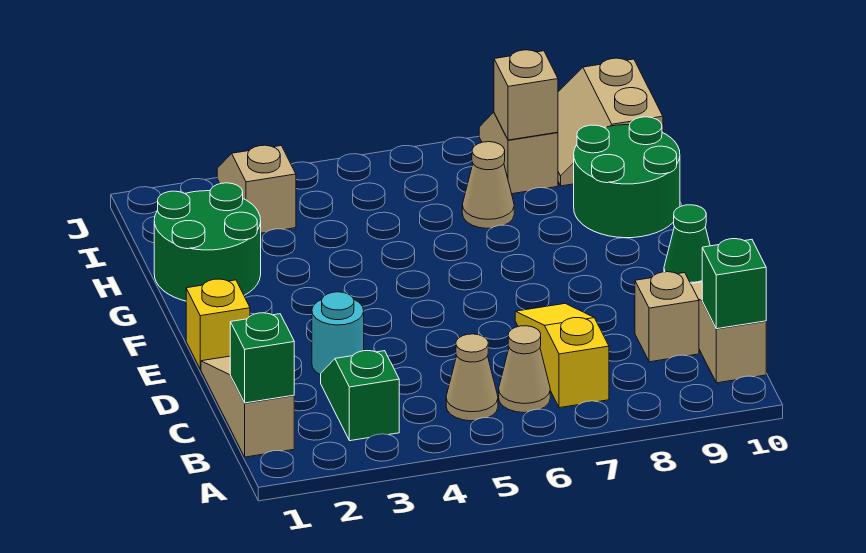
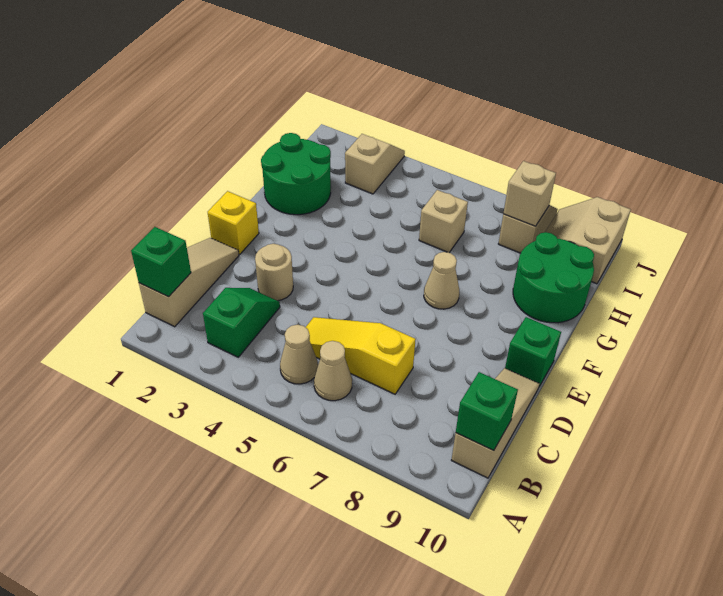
yellow slope B7:D7 level 1 top B -> yellow slope C5:C7 level 1 top 7
tan brick C9 level 1 -> tan brick H6 level 1
cyan round brick D3 level 1 -> tan round brick D3 level 1
green cone E10 level 1 -> green brick E10 level 1
tan cone H7 level 1 -> tan cone F7 level 1

